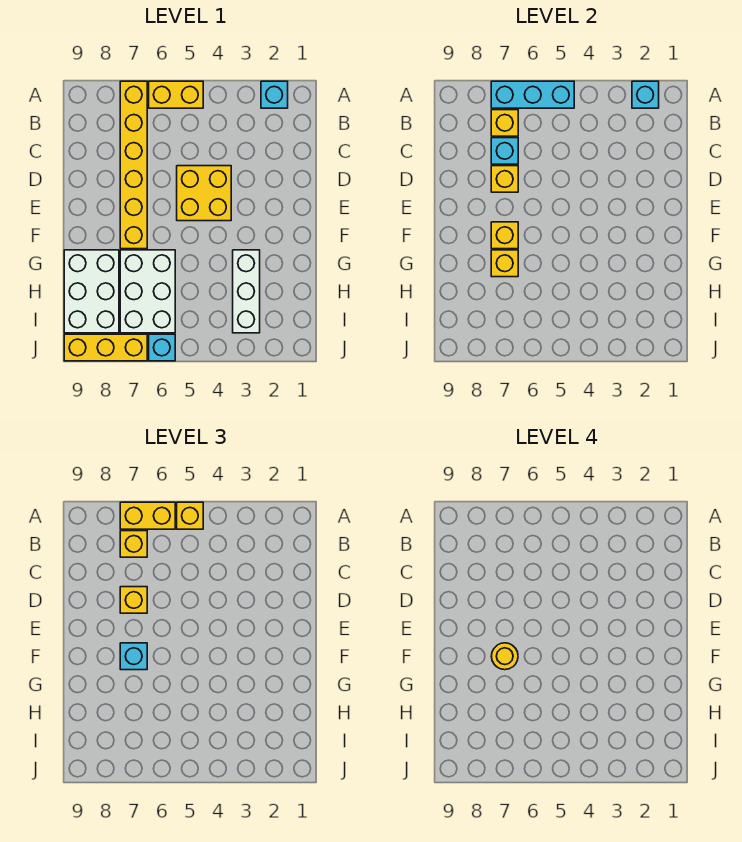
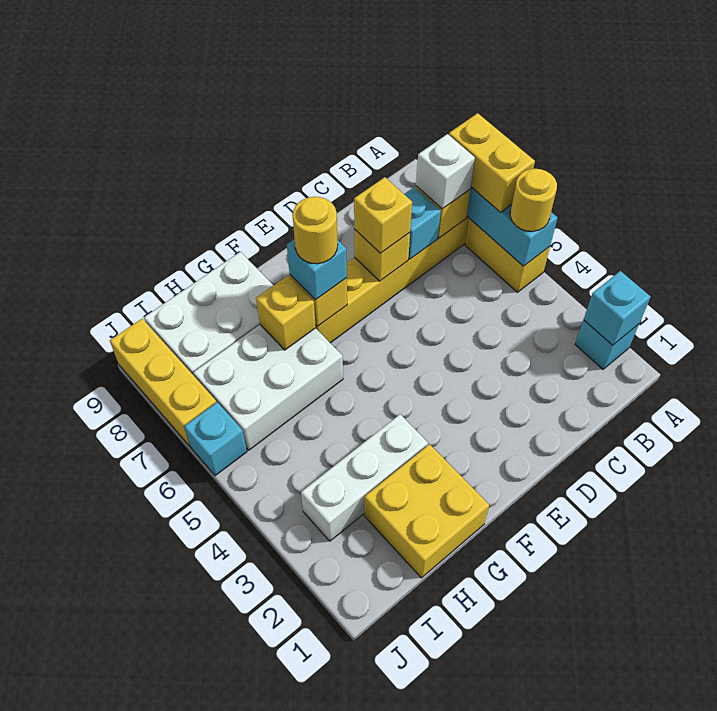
yellow brick A5 level 3 -> yellow round brick A5 level 3
yellow brick B7 level 3 -> white brick B7 level 3
yellow brick D4:E5 level 1 -> yellow brick G1:H2 level 1

